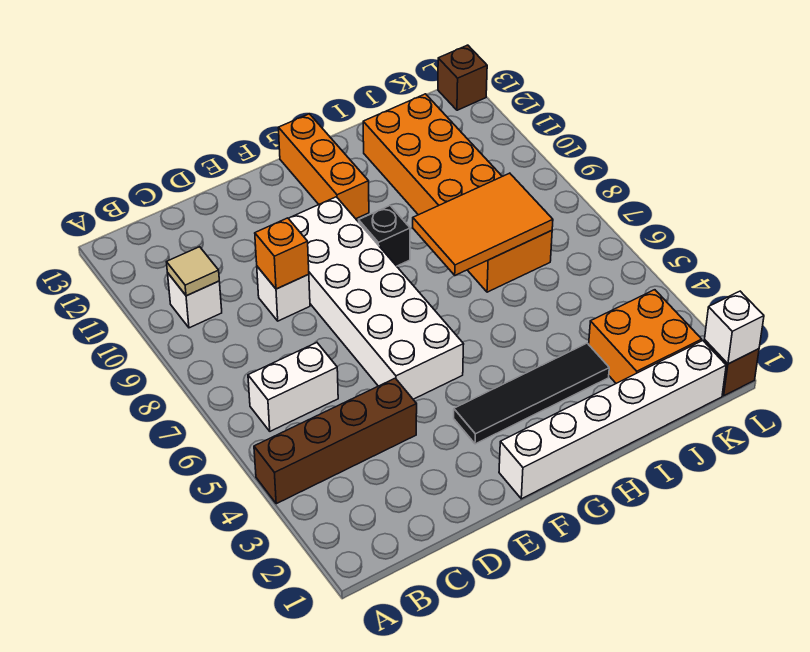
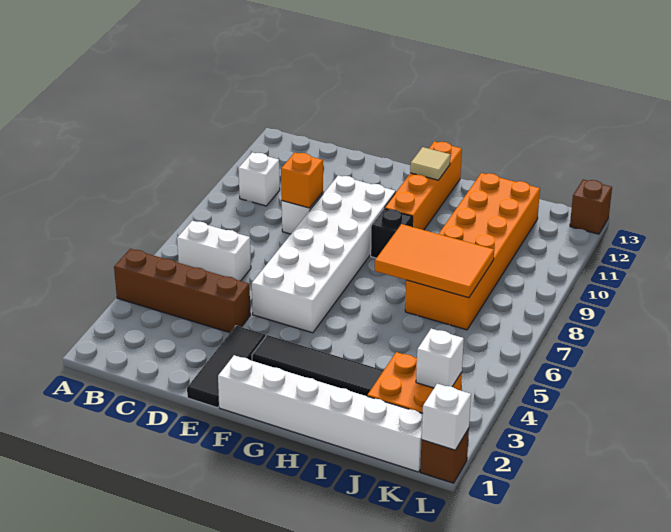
tan tile B10 level 2 -> tan tile G12 level 2
none -> black tile E1:E3 level 1
orange brick G11:G13 level 1 -> orange brick G10:G13 level 1
none -> white brick K3 level 2

